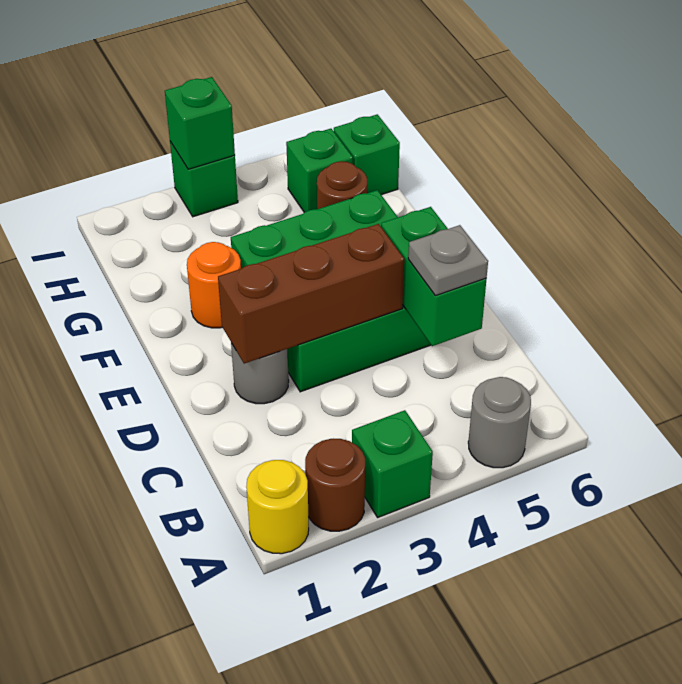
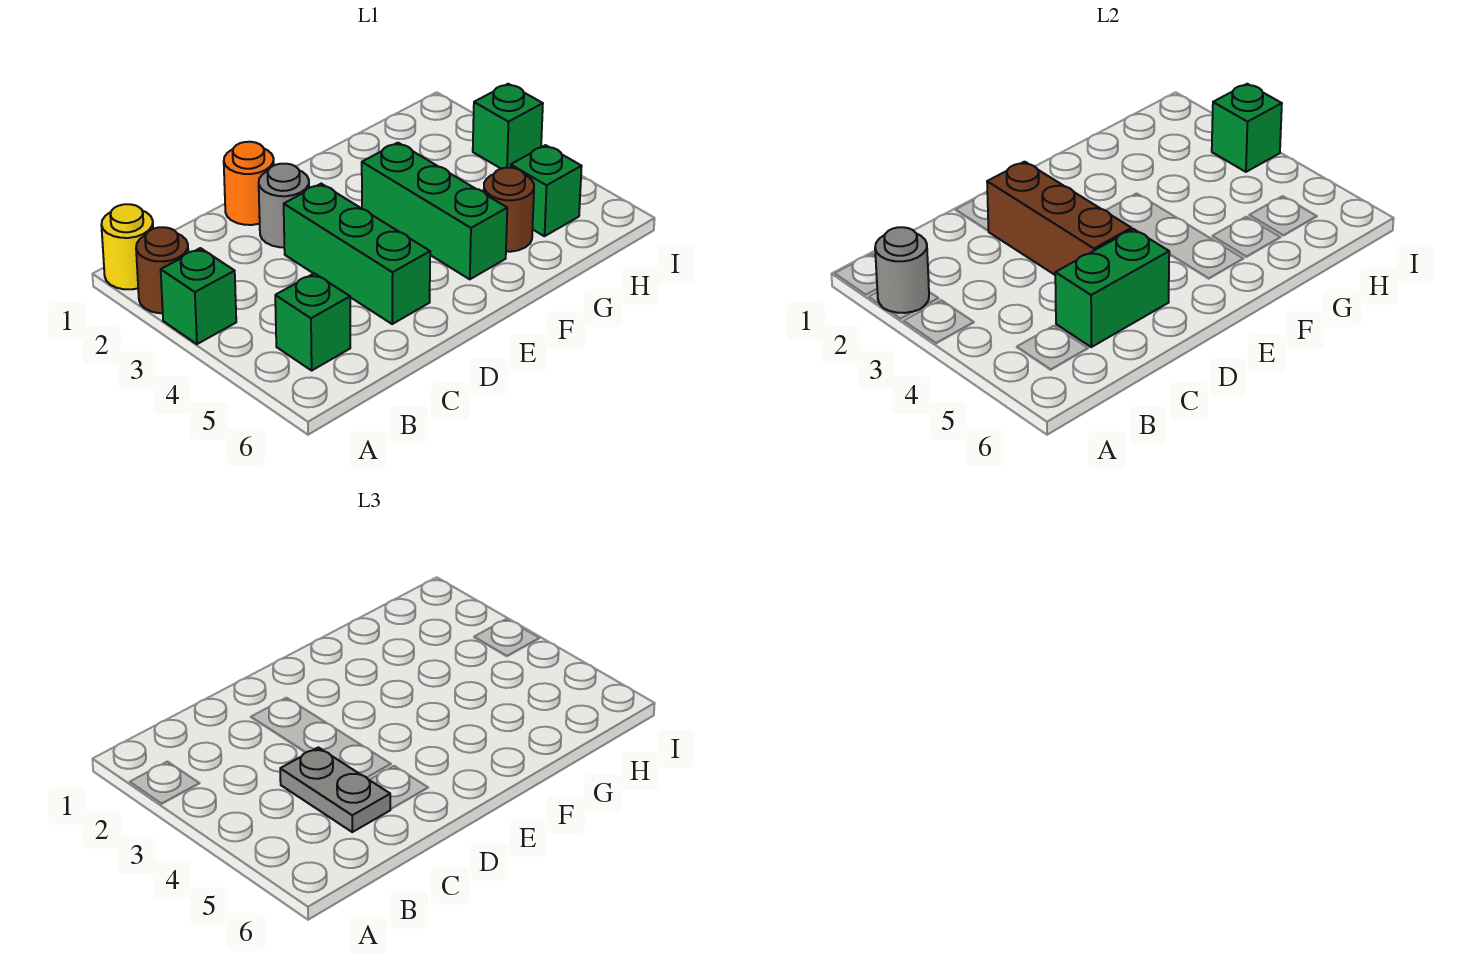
grey round brick A5 level 1 -> grey round brick A2 level 2
grey plate C5 level 3 -> grey plate C4:C5 level 3
orange round brick F2 level 1 -> orange round brick D1 level 1
green brick H6 level 1 -> green brick B5 level 1

